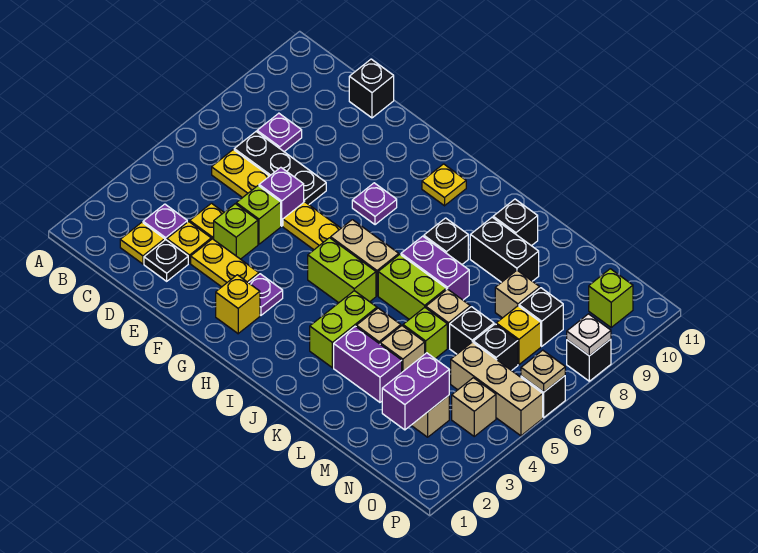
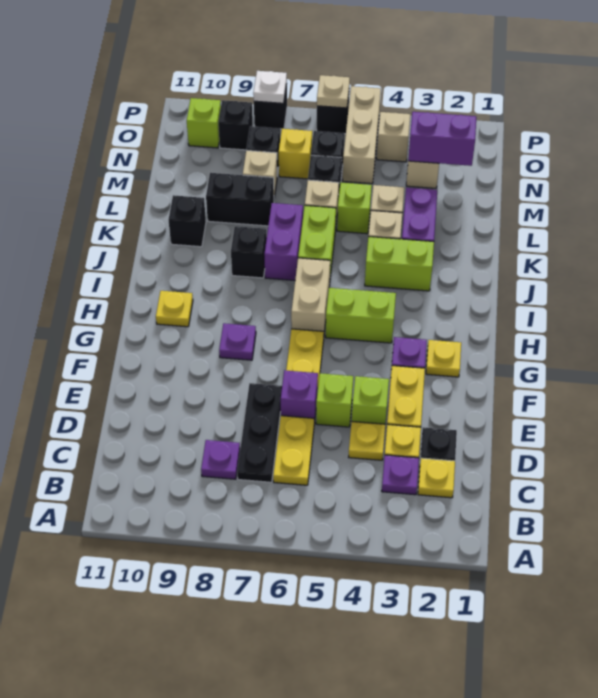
black brick D11 level 1 -> black brick O9 level 1
yellow brick G2 level 1 -> yellow plate G2 level 1
lime brick H5:I5 level 1 -> lime brick H4:H5 level 1
black brick K9:L9 level 1 -> black brick L8:L9 level 1

